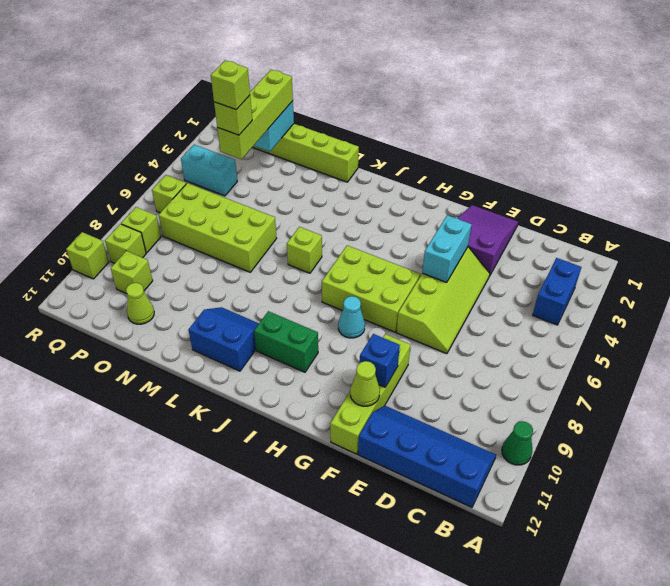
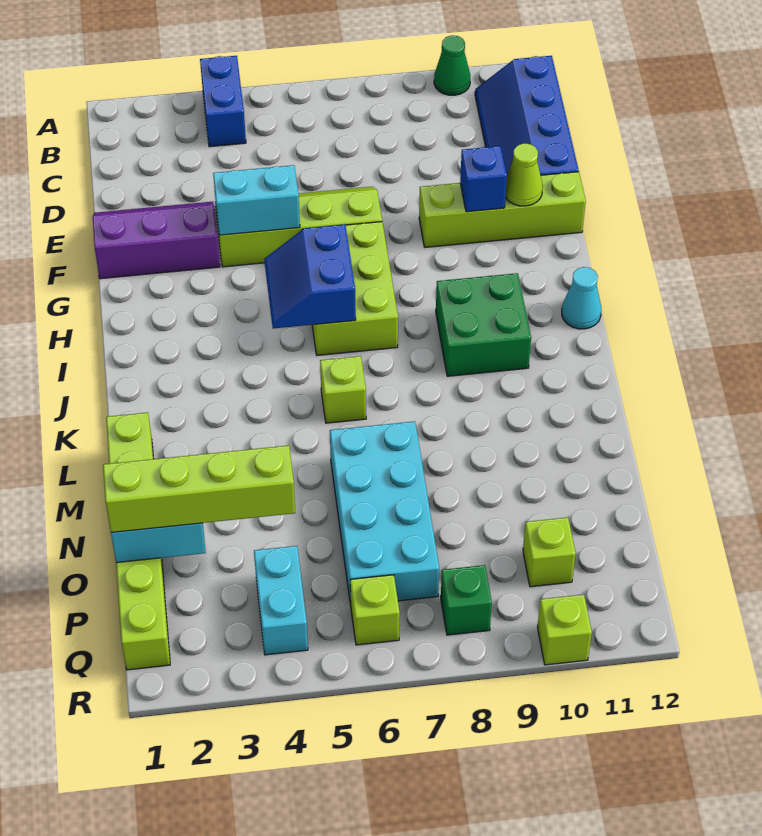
blue brick B3:B4 level 1 -> blue brick A4:B4 level 1
purple slope E1:F3 level 1 top 3 -> purple slope E1:F3 level 1 top F
cyan cone H8 level 1 -> cyan cone I12 level 1
green brick I10:J10 level 1 -> green brick I9:J10 level 1
blue slope K10:L11 level 1 top 11 -> blue slope H5:I6 level 2 top 6
lime brick M6:P7 level 1 -> cyan brick M6:P7 level 1
lime brick O4 level 4 -> none
lime brick O4 level 5 -> none
lime cone O11 level 1 -> none
lime brick Q8 level 1 -> green brick Q8 level 1
lime brick Q9 level 1 -> none

